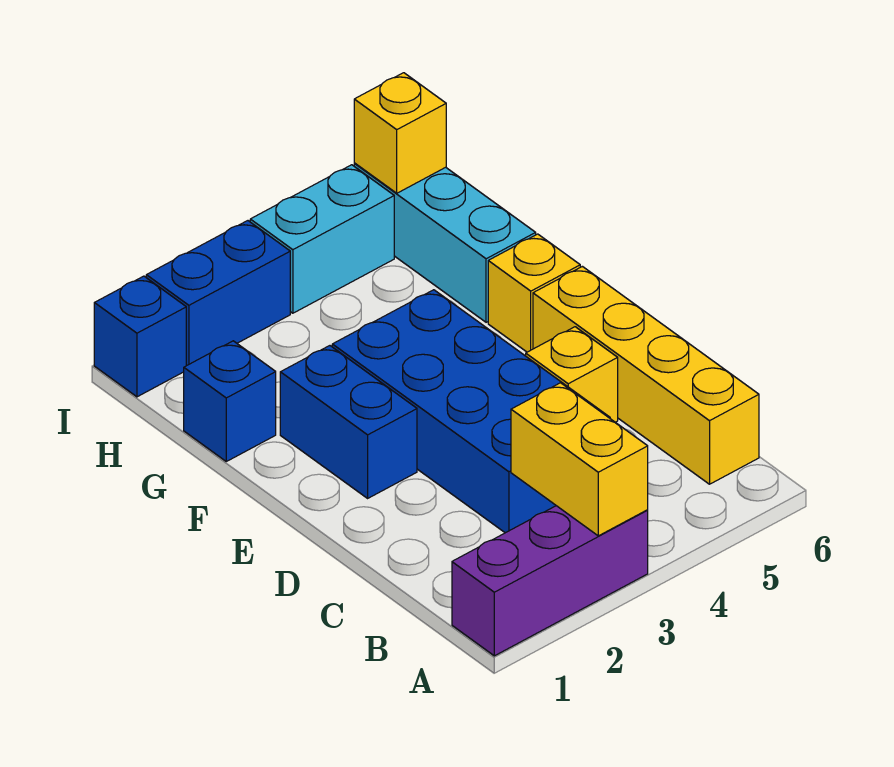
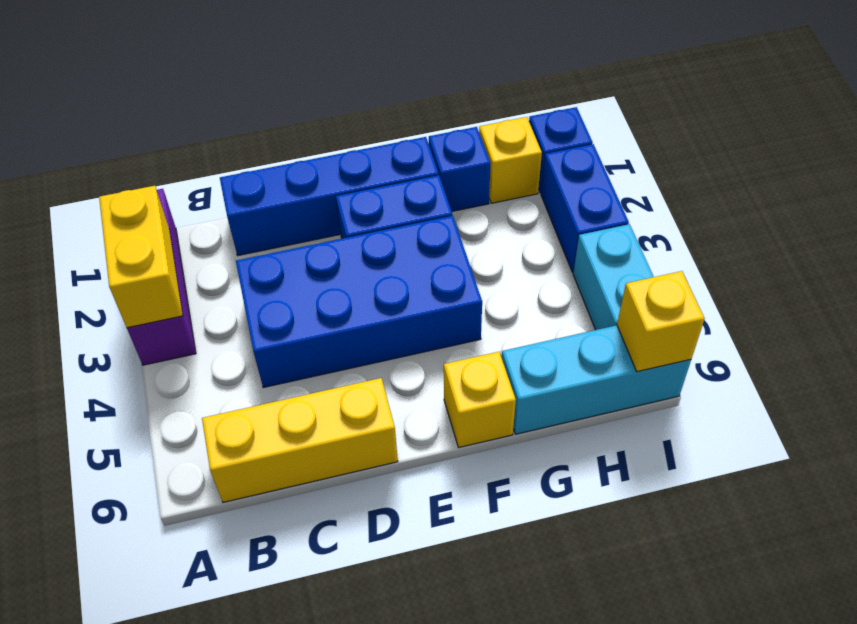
yellow brick A3:B3 level 2 -> yellow brick A2:A3 level 2
yellow brick B6:E6 level 1 -> yellow brick B6:D6 level 1
none -> blue brick C1:F1 level 1
yellow brick D5 level 1 -> yellow brick H1 level 1

